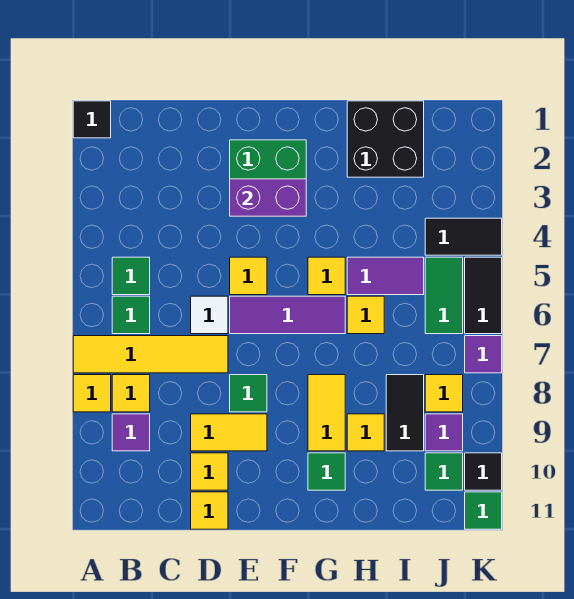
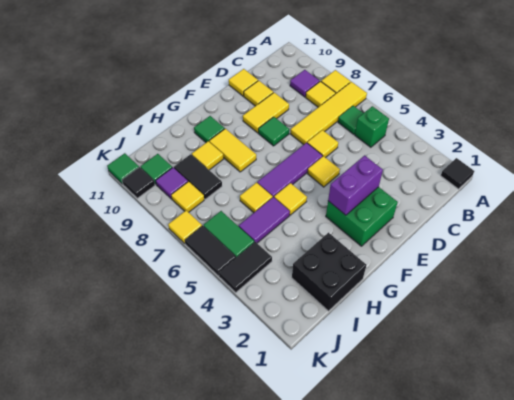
green tile B5 level 1 -> green brick B5 level 1
white tile D6 level 1 -> yellow tile D6 level 1
purple tile K7 level 1 -> yellow tile K7 level 1

